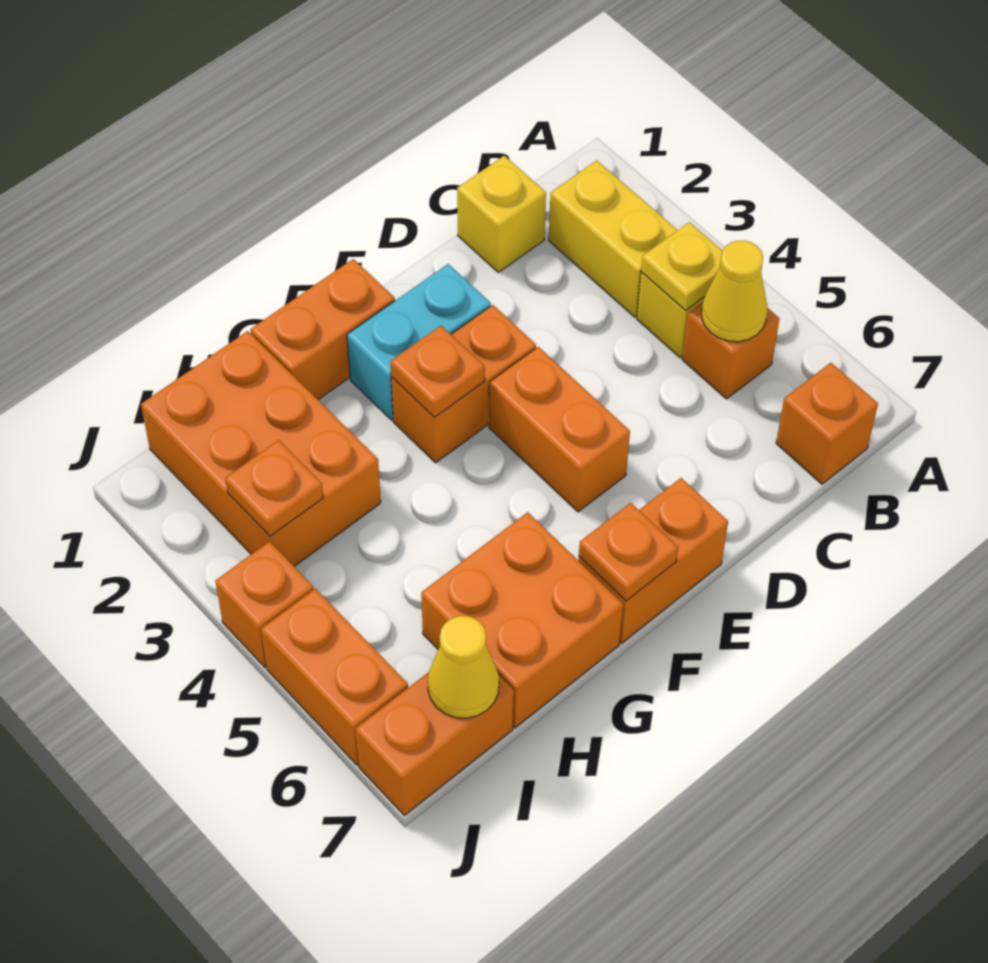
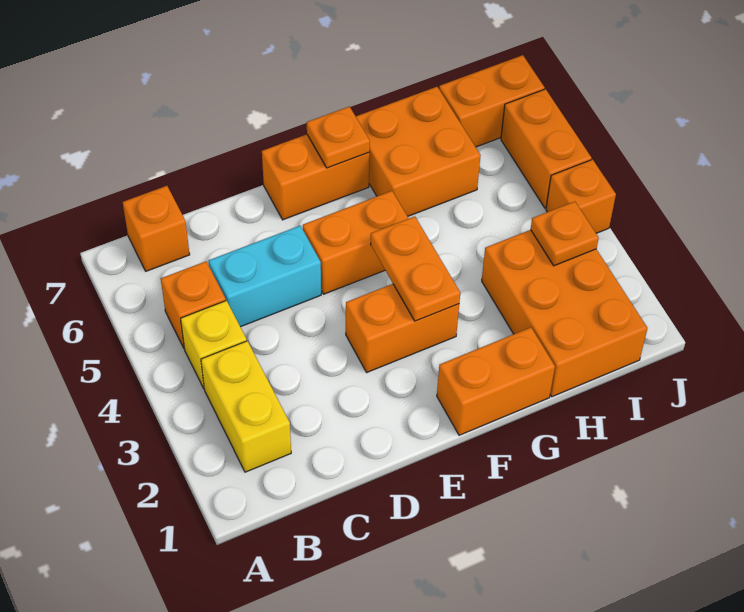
yellow plate B4 level 2 -> none
yellow cone B5 level 2 -> none
yellow brick C1 level 1 -> none
cyan brick E2:F2 level 1 -> cyan brick C5:D5 level 1
orange brick E4:E5 level 1 -> orange brick E5:F5 level 1
orange plate F3 level 2 -> orange plate F3:F4 level 2
yellow cone I7 level 2 -> none

